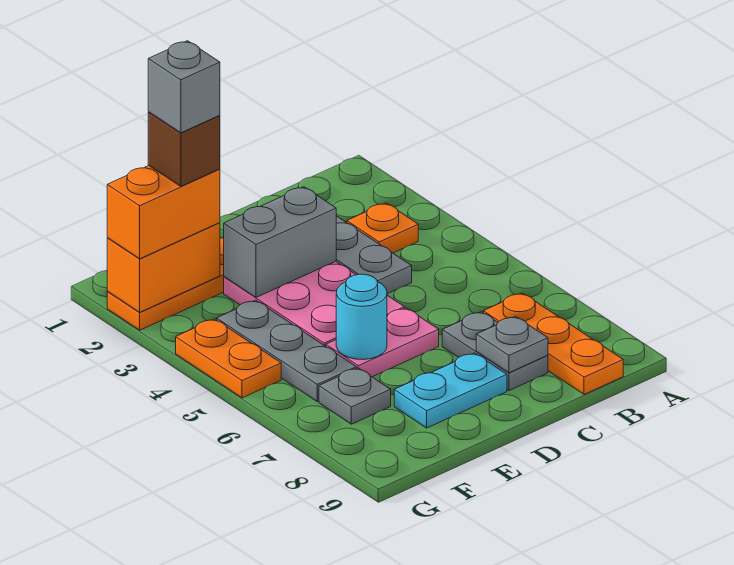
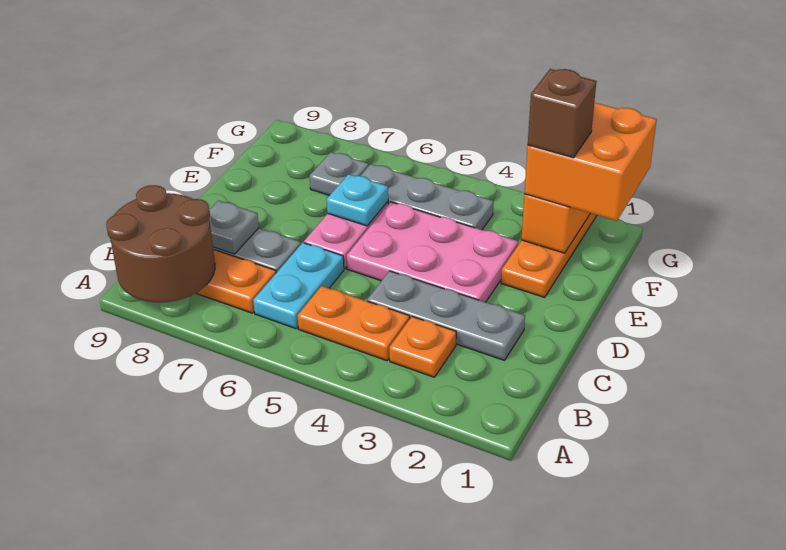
none -> brown round brick A8:B9 level 2
grey brick D3:E3 level 2 -> none
cyan plate D8:E8 level 1 -> cyan plate B6:C6 level 1
cyan round brick E6 level 2 -> cyan plate E6 level 2
orange brick F2:G2 level 3 -> orange brick F1:G2 level 3
grey brick F2 level 5 -> none
orange plate G4:G5 level 1 -> orange plate B4:B5 level 1

